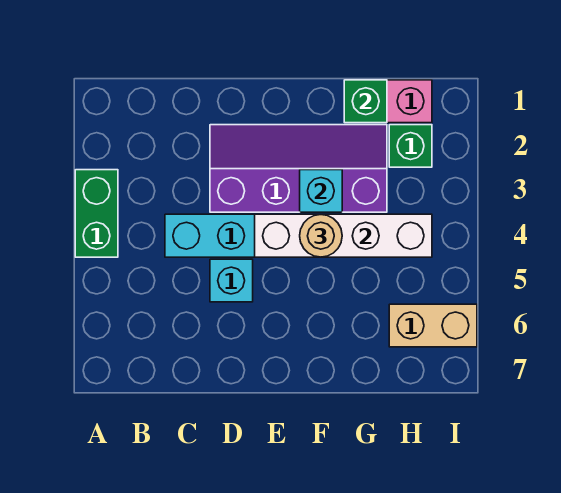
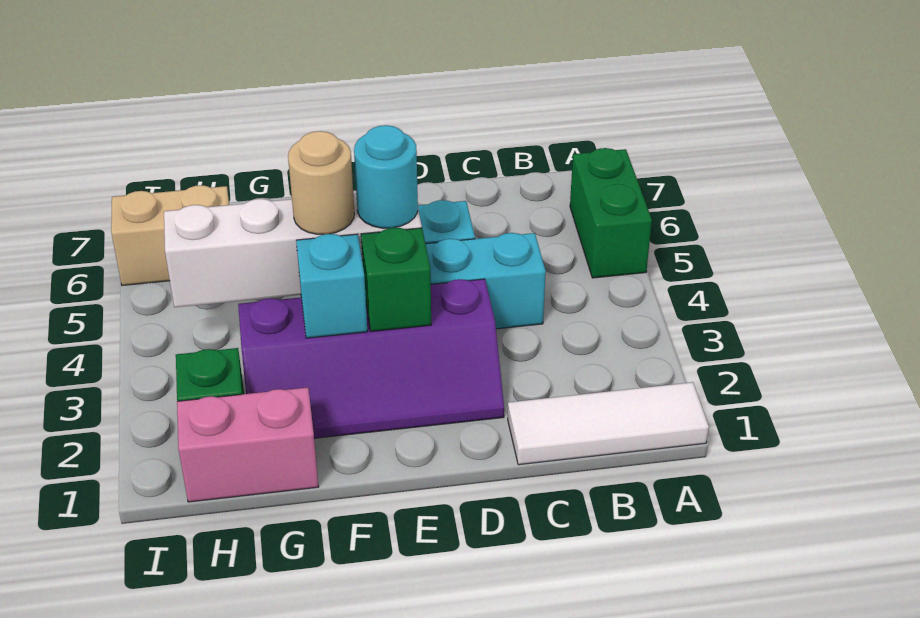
none -> white tile A1:C1 level 1
green brick A3:A4 level 1 -> green brick A5:A6 level 1
none -> cyan round brick E4 level 3
green brick G1 level 2 -> green brick E3 level 2

